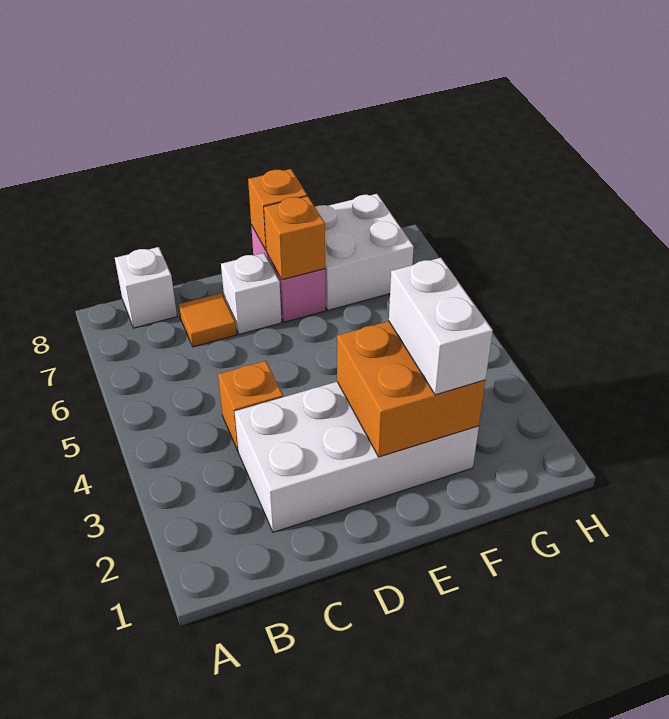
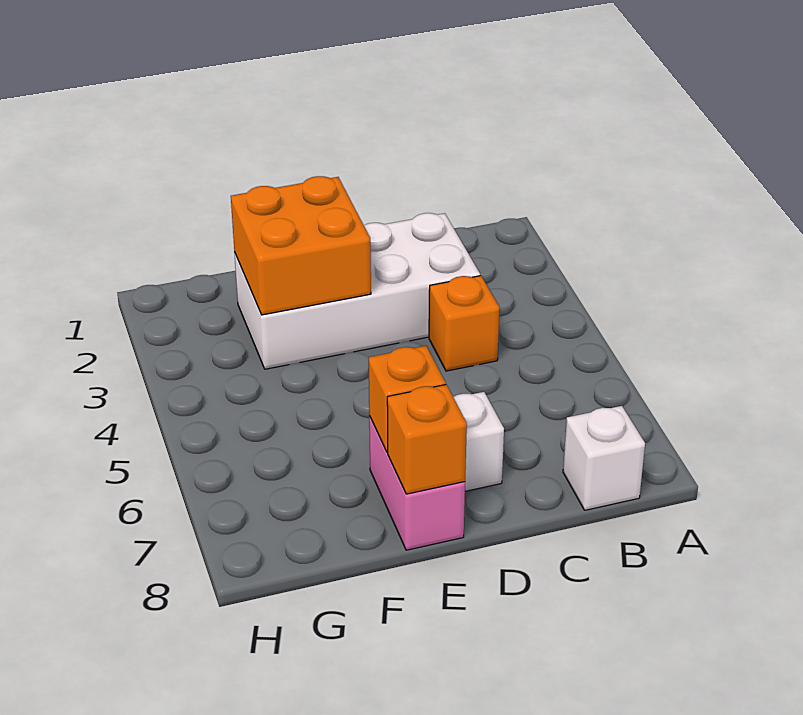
orange tile C7 level 1 -> none
white brick F2:F3 level 3 -> none
white brick F7:G8 level 1 -> none

